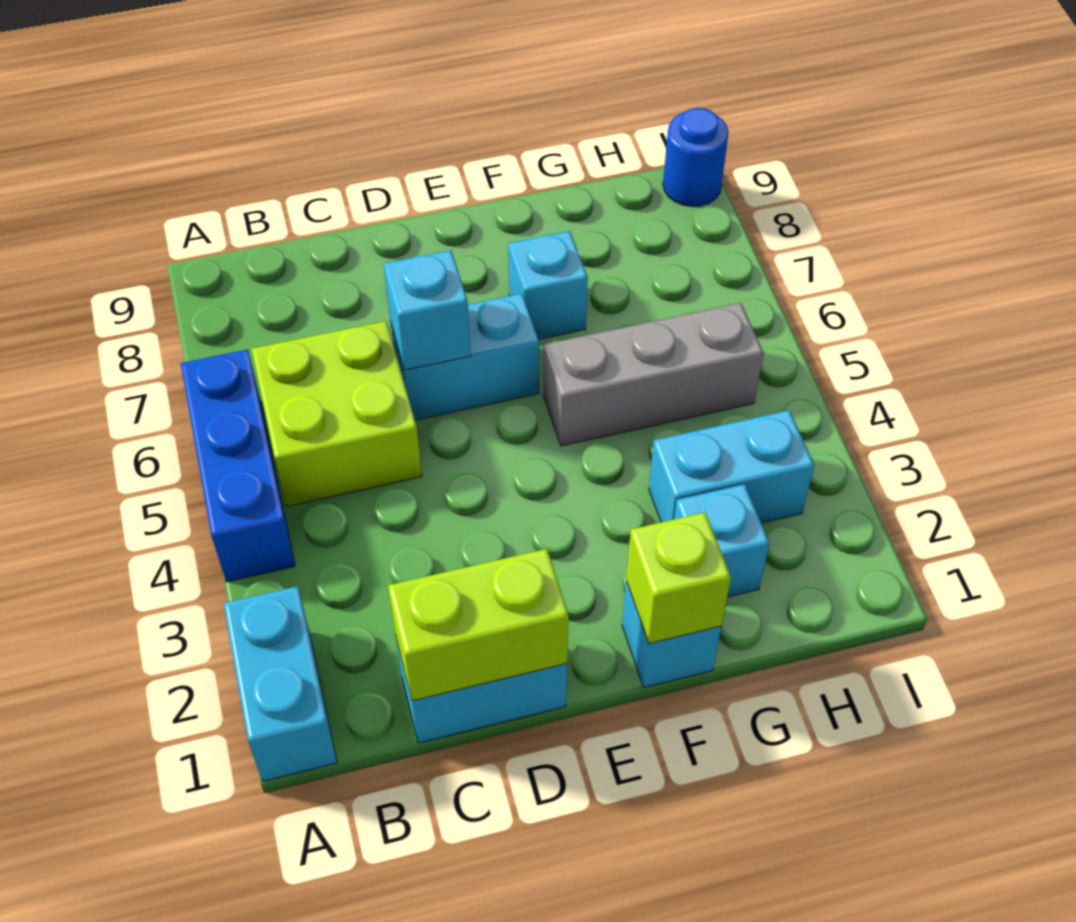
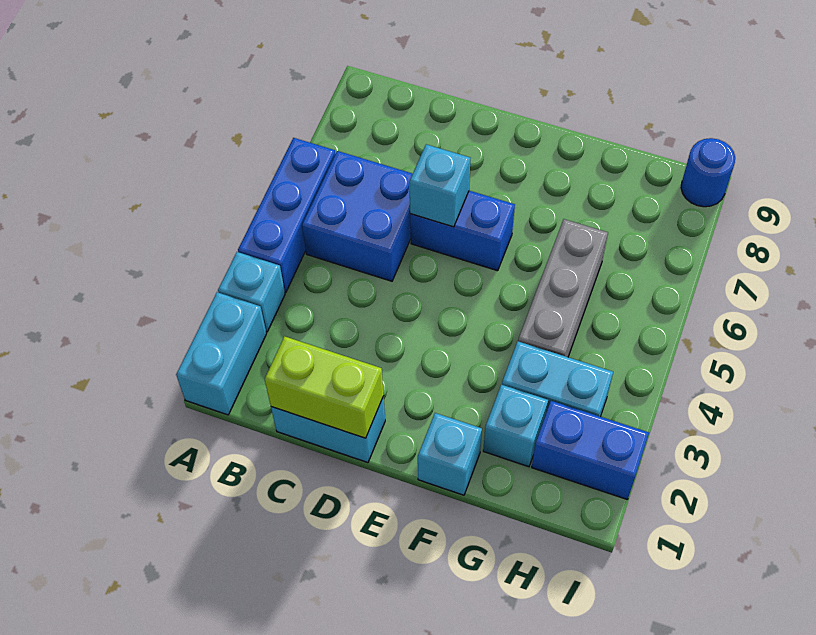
lime brick B5:C6 level 1 -> blue brick B5:C6 level 1
cyan brick D6:E6 level 1 -> blue brick D6:E6 level 1
lime brick F1 level 2 -> none
grey brick F5:H5 level 1 -> grey brick G4:G6 level 1
cyan brick F7 level 1 -> cyan brick A3 level 1
none -> blue brick H2:I2 level 1

